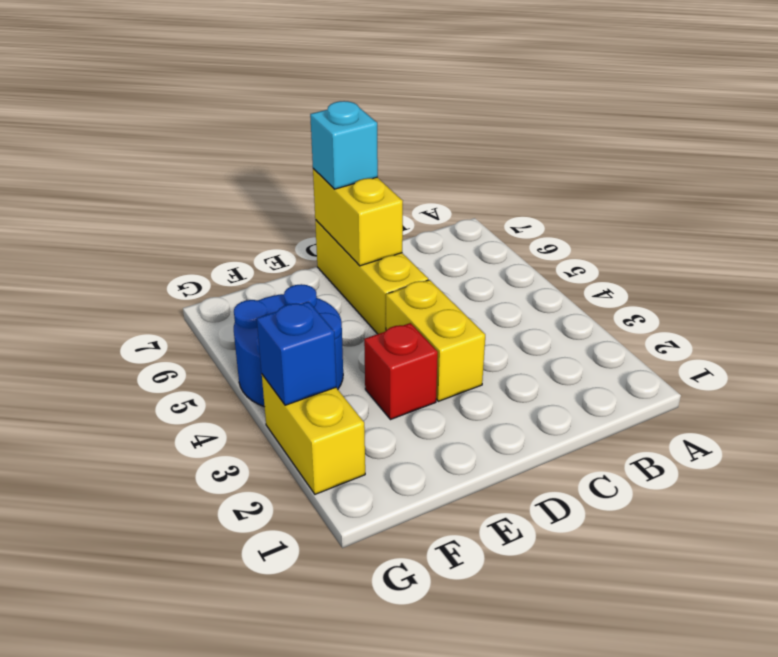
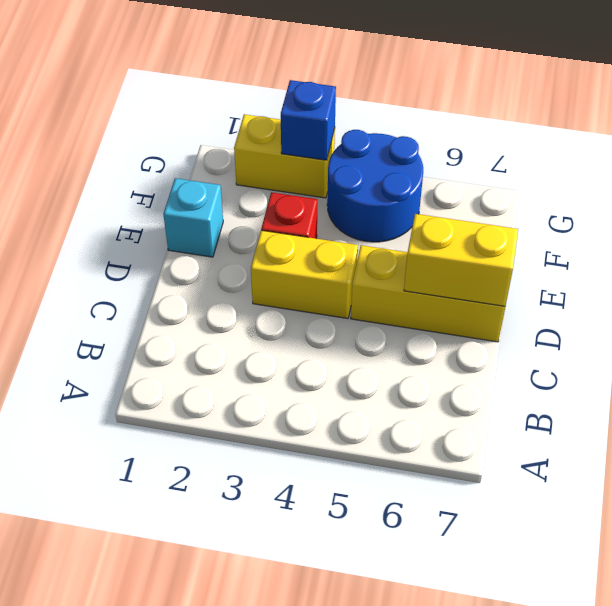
cyan brick D7 level 3 -> cyan brick E1 level 1

